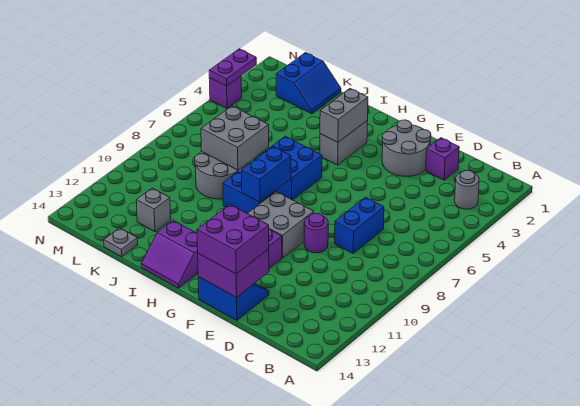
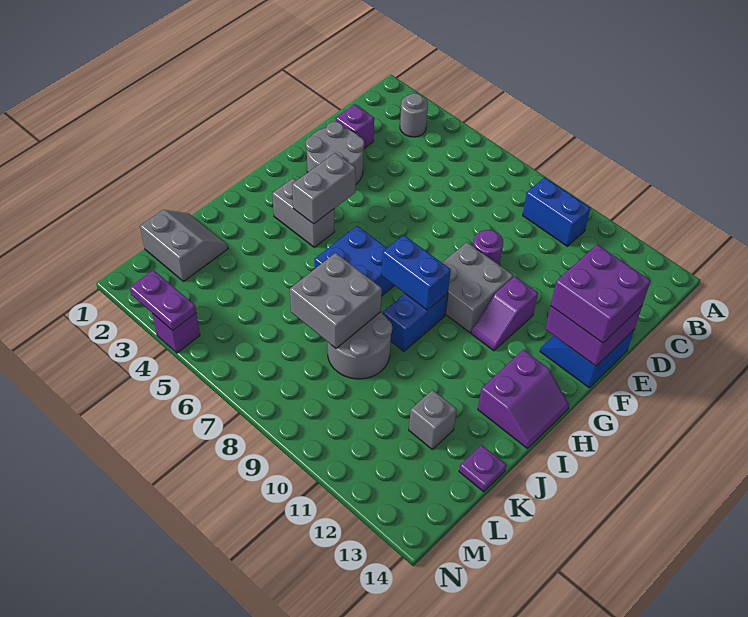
blue brick D7:D8 level 1 -> blue brick B9:B10 level 1
grey brick H3:H4 level 2 -> grey brick G4:H4 level 2
blue slope K1:L2 level 1 top L -> grey slope K1:L2 level 1 top L
grey plate K14 level 1 -> purple plate K14 level 1

